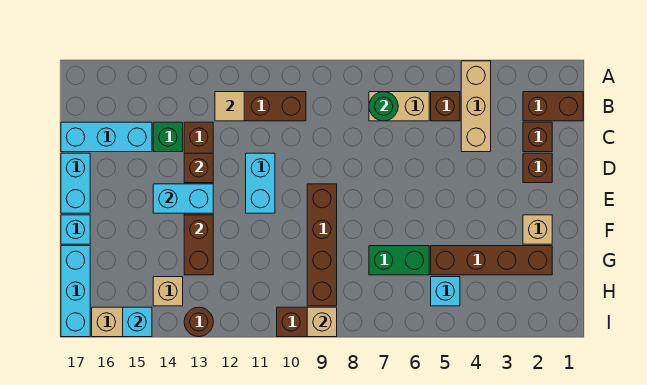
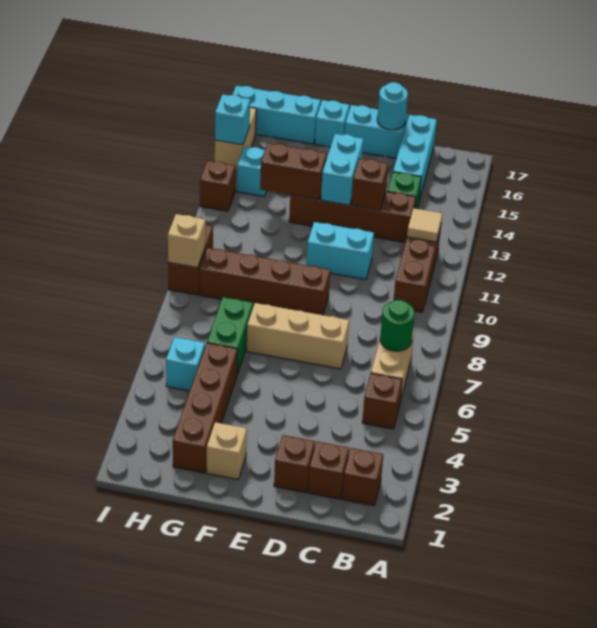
tan brick A4:C4 level 1 -> tan brick D7:F7 level 1
brown brick B1:B2 level 1 -> brown brick B2 level 1
none -> cyan round brick D17 level 2
tan brick H14 level 1 -> cyan brick H14 level 1
brown round brick I13 level 1 -> brown brick I13 level 1

